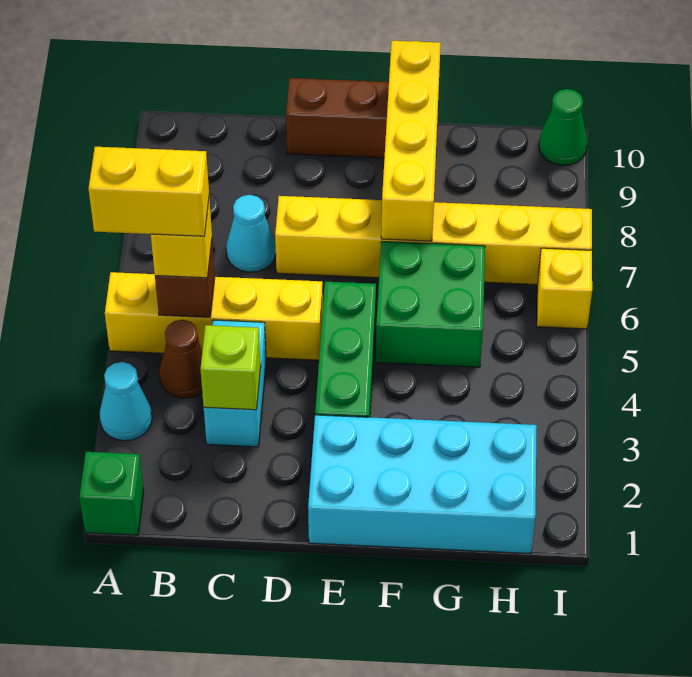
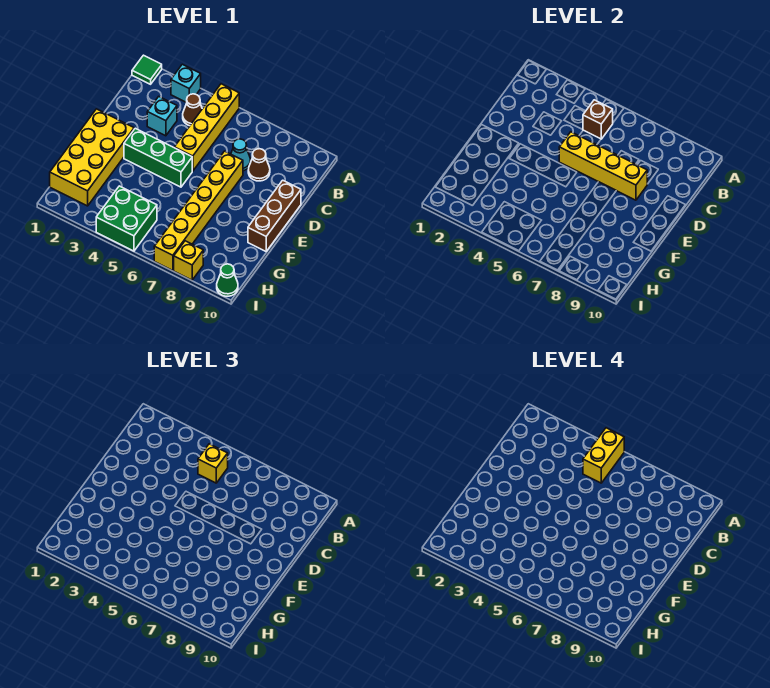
green brick A1 level 1 -> green tile A1 level 1
cyan cone A3 level 1 -> cyan brick A3 level 1
cyan brick C3:C4 level 1 -> cyan brick C3 level 1
lime brick C3 level 2 -> none
none -> brown cone C8 level 1
cyan brick E1:H2 level 1 -> yellow brick E1:H2 level 1
green brick F5:G6 level 1 -> green brick H4:I5 level 1
yellow brick F7:F10 level 2 -> yellow brick D5:D8 level 2
yellow brick I6 level 1 -> yellow brick I8 level 1

